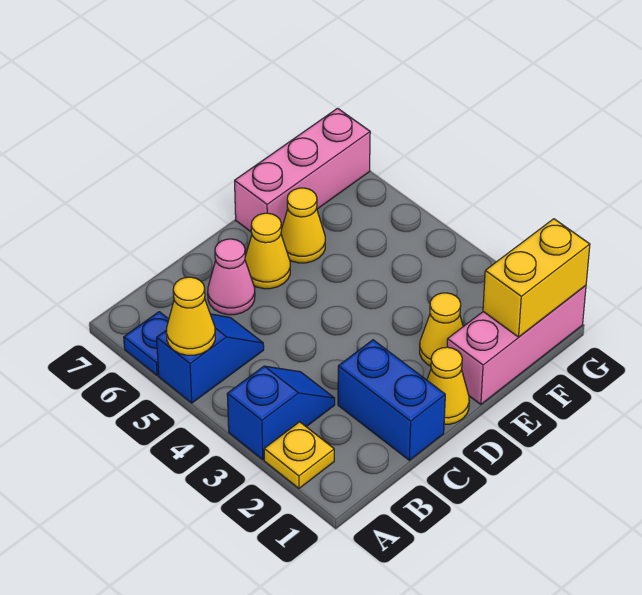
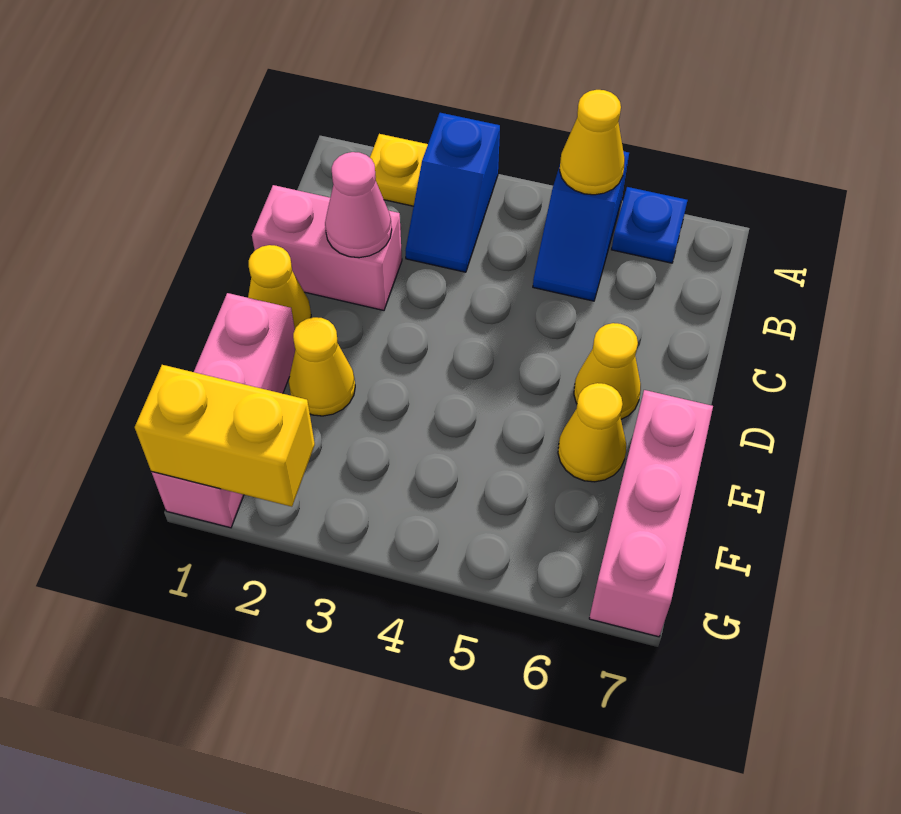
blue brick C1:C2 level 1 -> pink brick C1:C2 level 1
pink cone C6 level 1 -> pink cone C2 level 2
yellow brick F1:G1 level 2 -> yellow brick G1:G2 level 2

